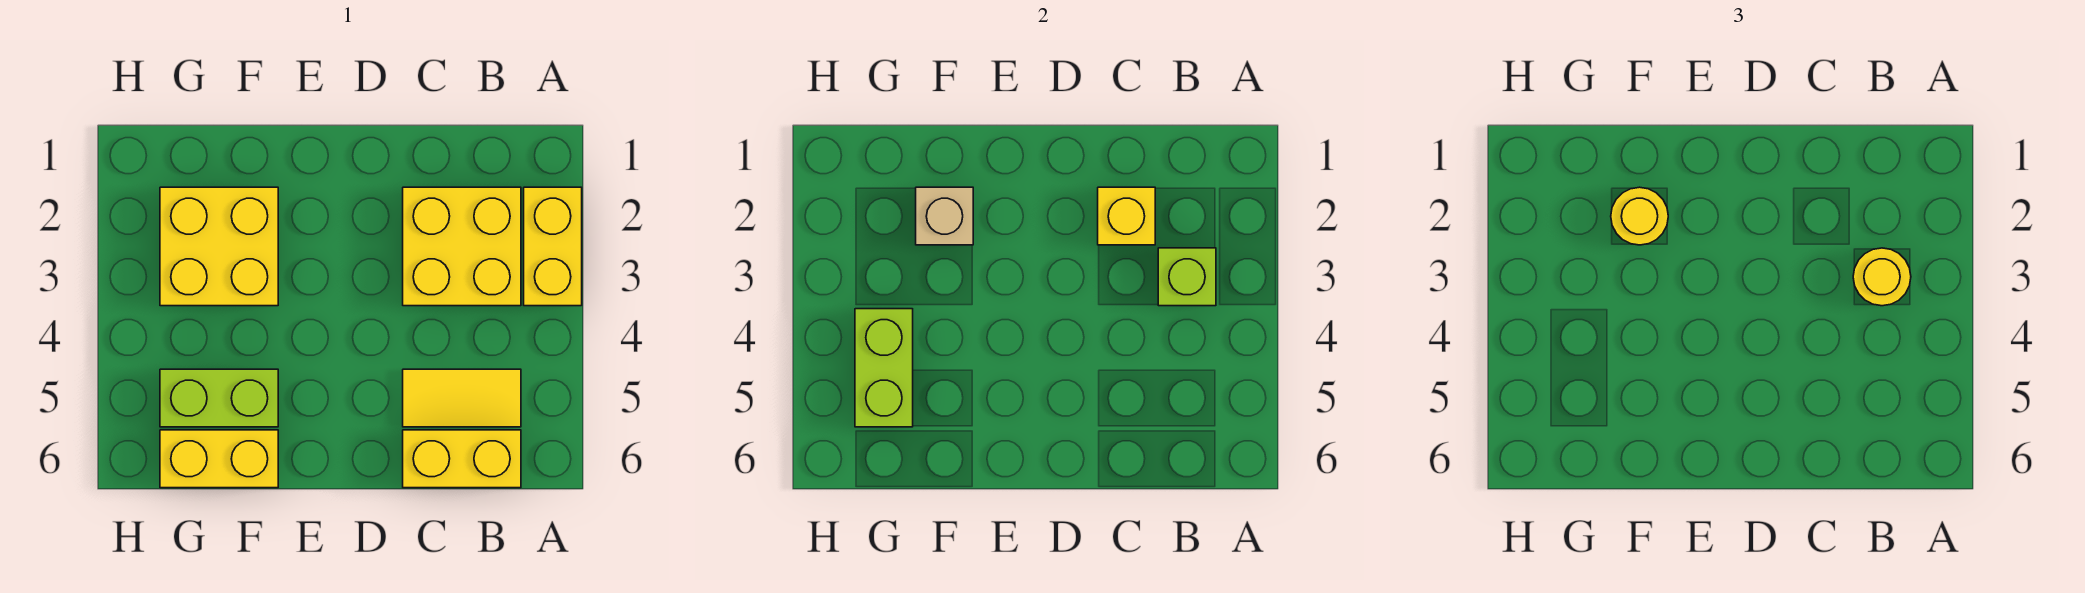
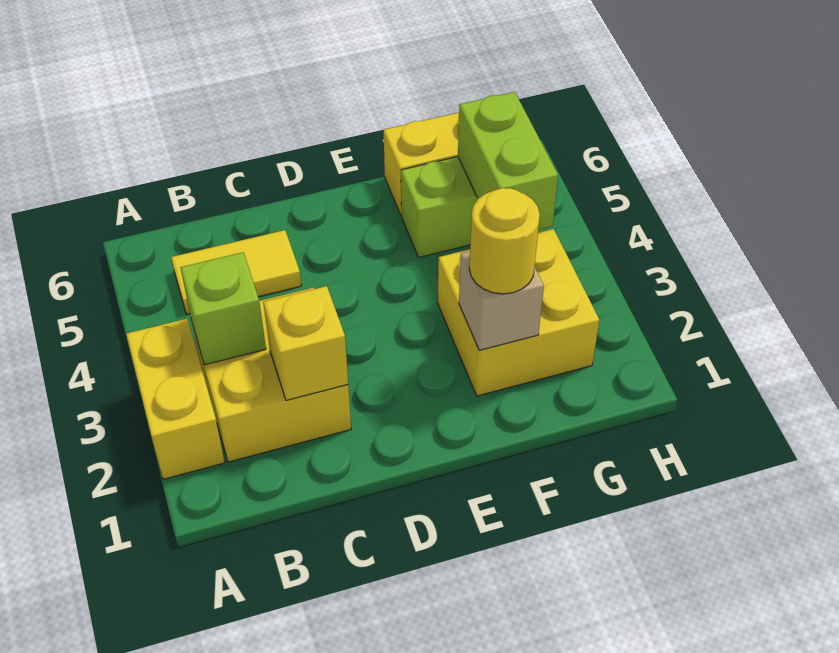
yellow round brick B3 level 3 -> none
yellow brick B6:C6 level 1 -> none

